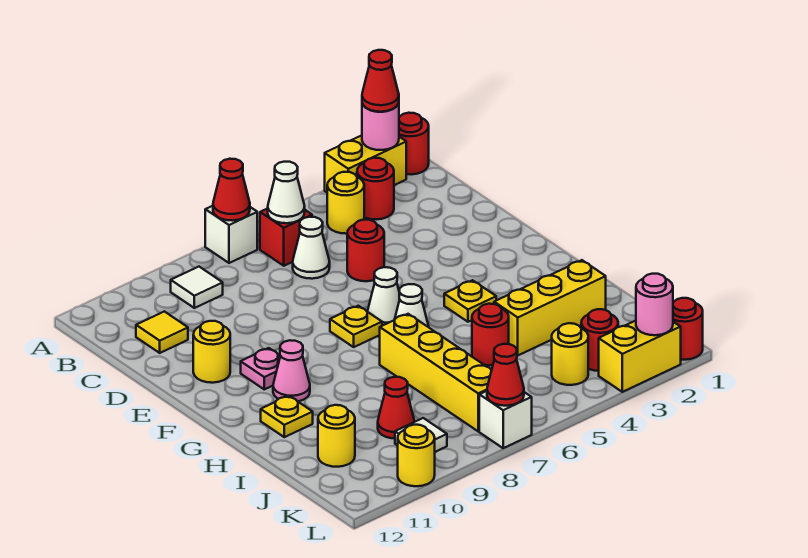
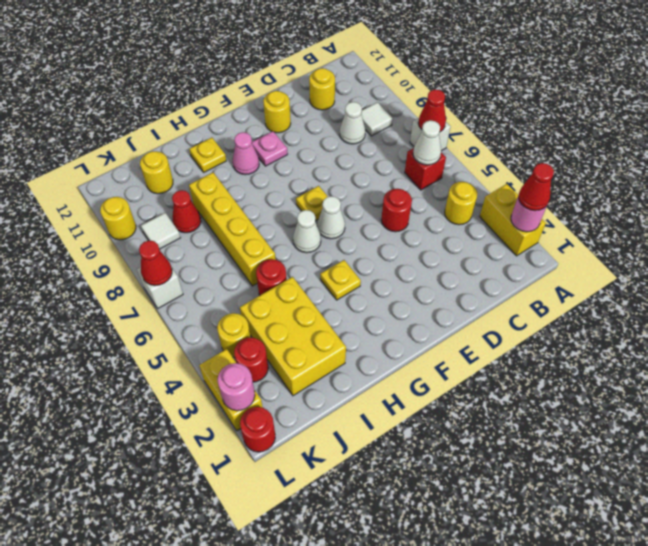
red round brick A1 level 1 -> none
red round brick B3 level 1 -> none
white cone C6 level 1 -> white cone C9 level 1
yellow tile C11 level 1 -> yellow round brick C11 level 1
yellow brick H7:K7 level 1 -> yellow brick I6:I9 level 1
yellow brick I2:I4 level 1 -> yellow brick I2:J4 level 1

